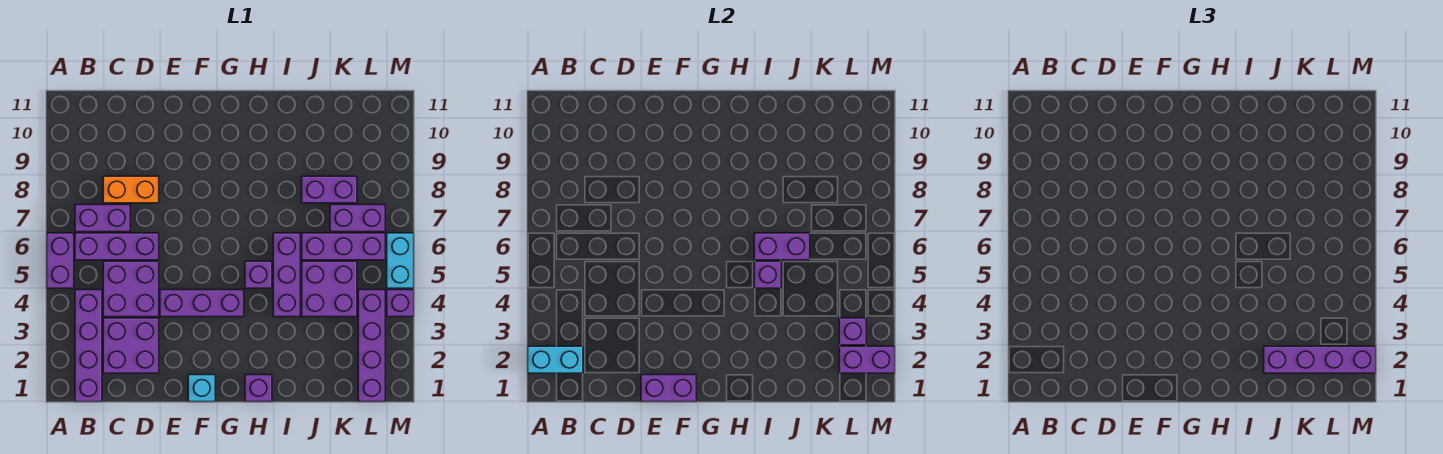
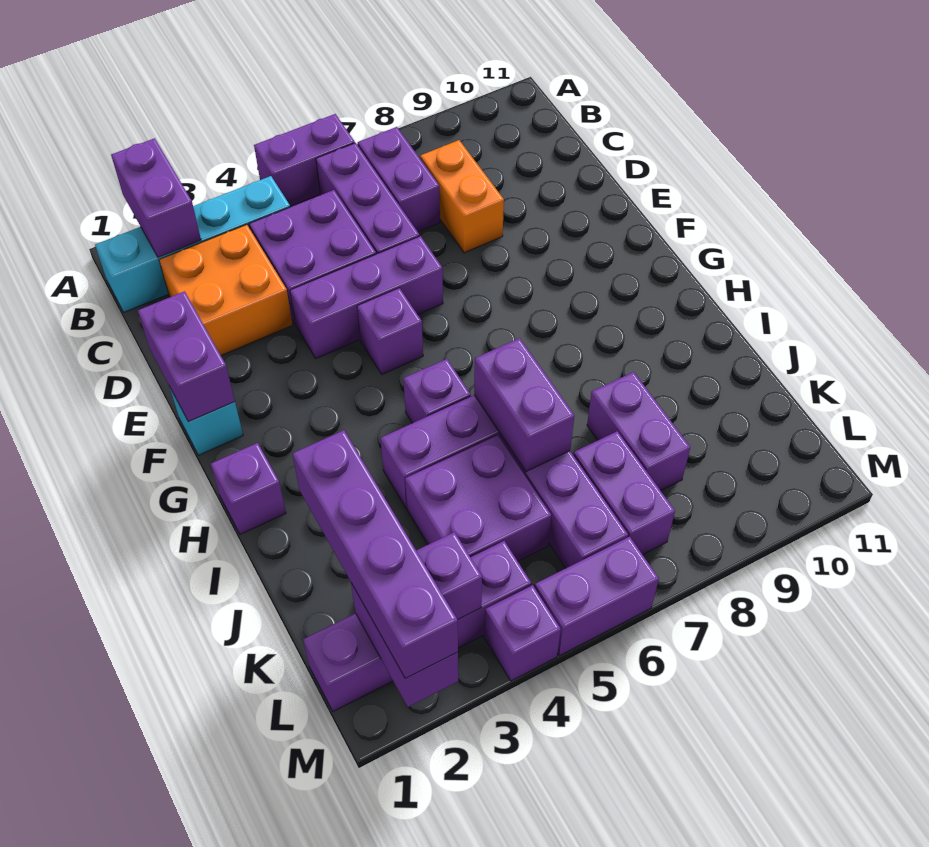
cyan brick A2:B2 level 2 -> purple brick A2:B2 level 2
purple brick B1:B4 level 1 -> cyan brick B1:B4 level 1
purple brick C2:D3 level 1 -> orange brick C2:D3 level 1
purple brick E4:G4 level 1 -> purple brick E4:E6 level 1
purple brick I5 level 2 -> purple brick F5 level 1
cyan brick M5:M6 level 1 -> purple brick M5:M6 level 1

